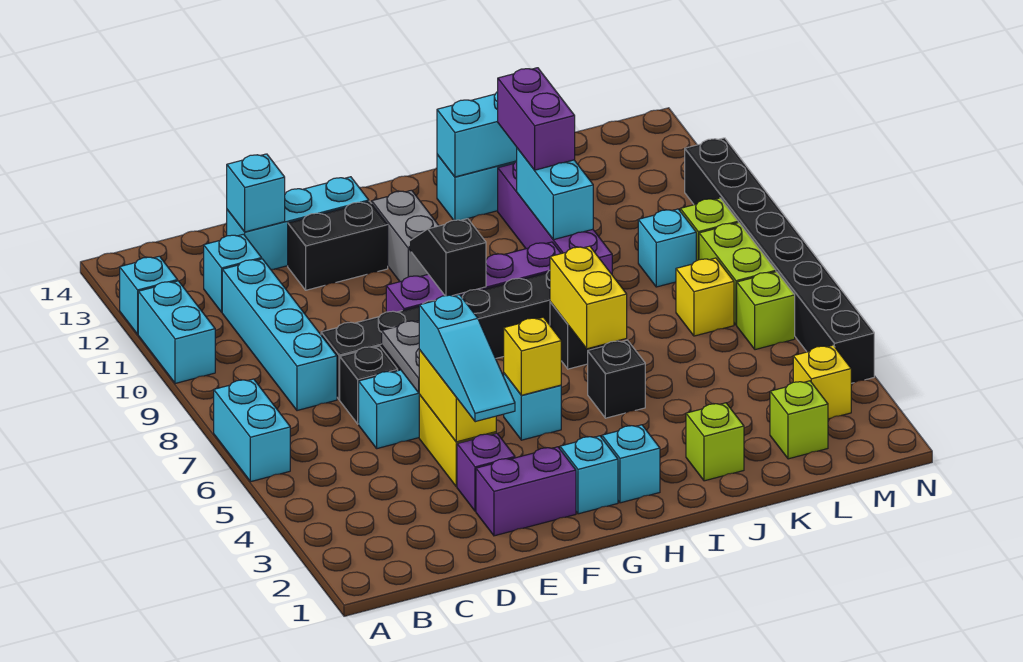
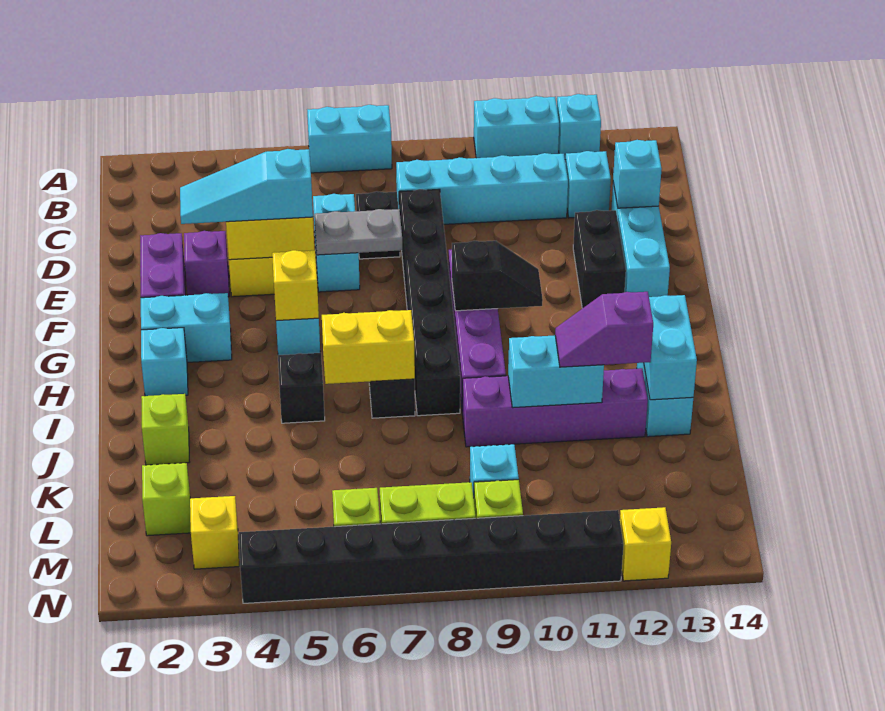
cyan brick G2 level 1 -> cyan brick G2:G3 level 1
grey brick G11:G12 level 1 -> none
purple brick J11:J12 level 3 -> purple slope J11:J12 level 3 top 12
yellow brick L7 level 1 -> yellow brick N12 level 1

